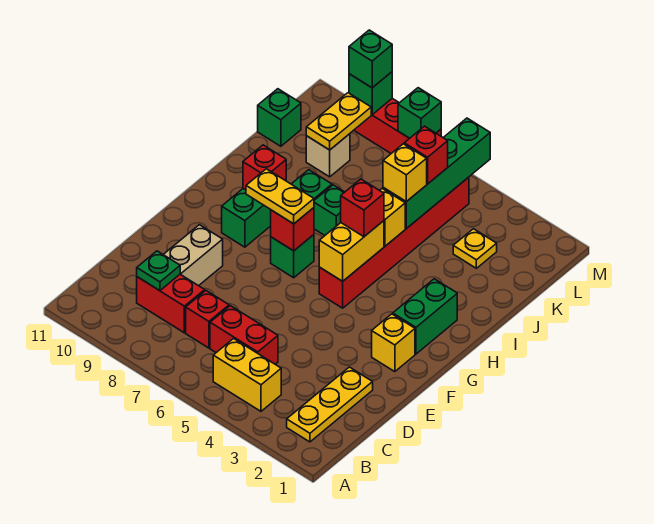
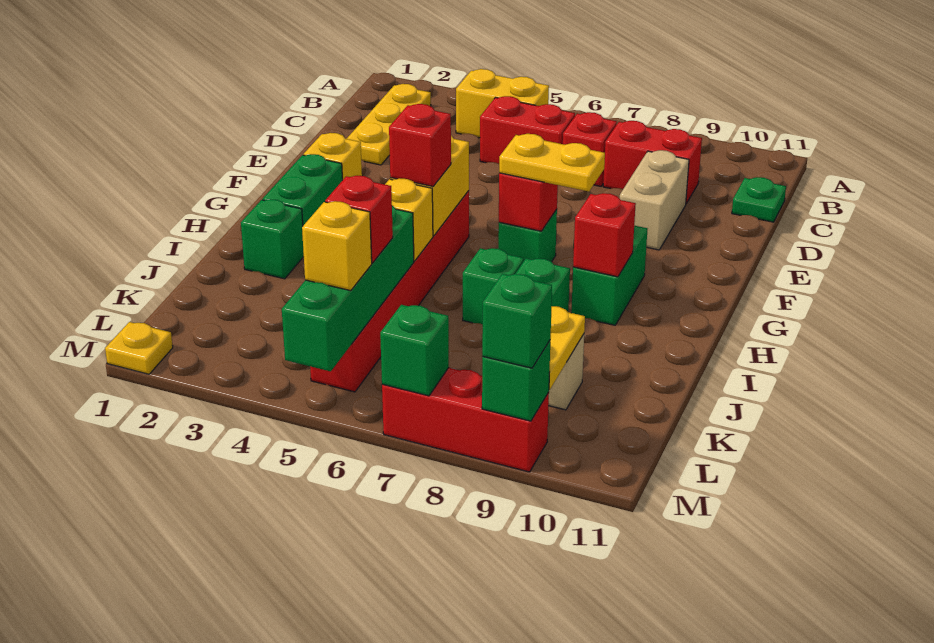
green plate C9 level 2 -> green plate C11 level 1
yellow brick J5 level 3 -> yellow brick L5 level 3
yellow plate K3 level 1 -> yellow plate M1 level 1
green brick K11 level 1 -> green brick I2 level 1

